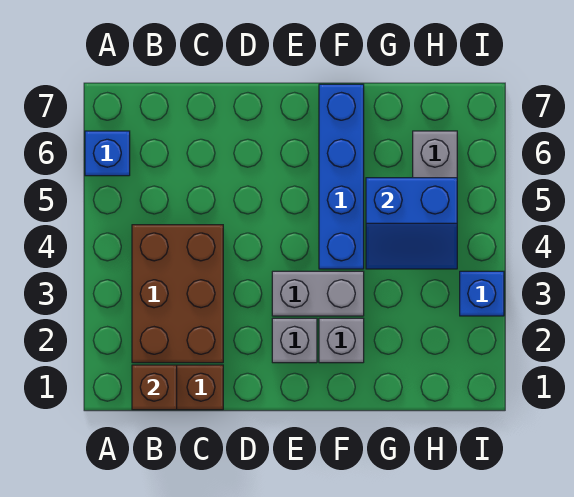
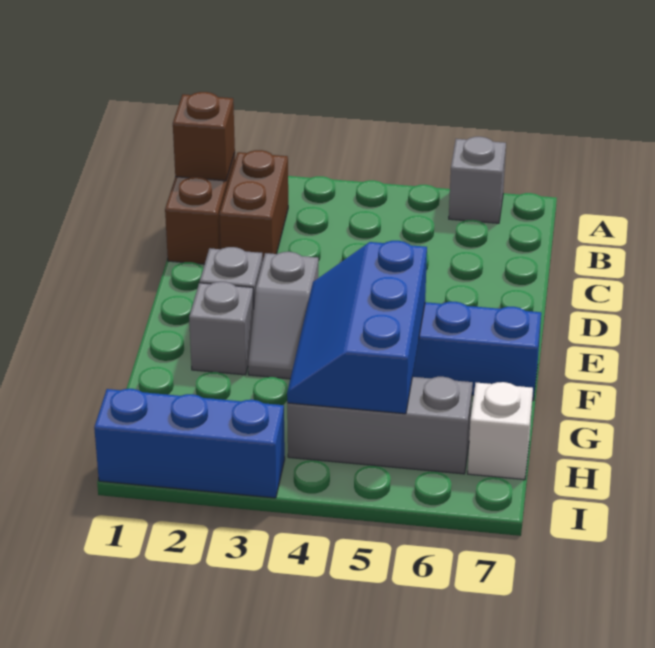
blue brick A6 level 1 -> grey brick A6 level 1
brown brick B2:C4 level 1 -> brown brick B2:C2 level 1
grey brick E3:F3 level 1 -> grey slope E3:F3 level 1 top E
blue slope G4:H5 level 2 top 5 -> blue slope F4:H5 level 2 top 5
none -> white brick H7 level 1
blue brick I3 level 1 -> blue brick I1:I3 level 1

